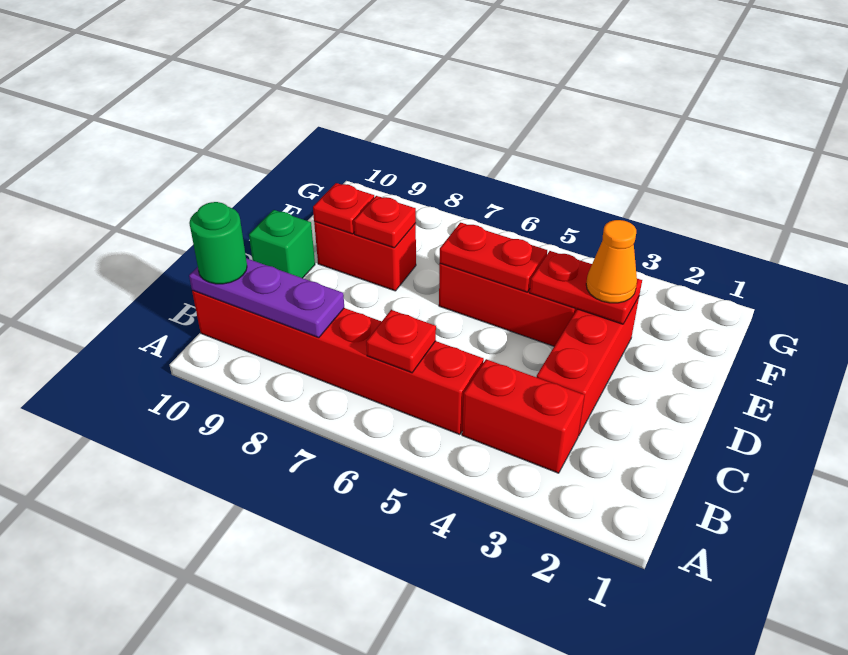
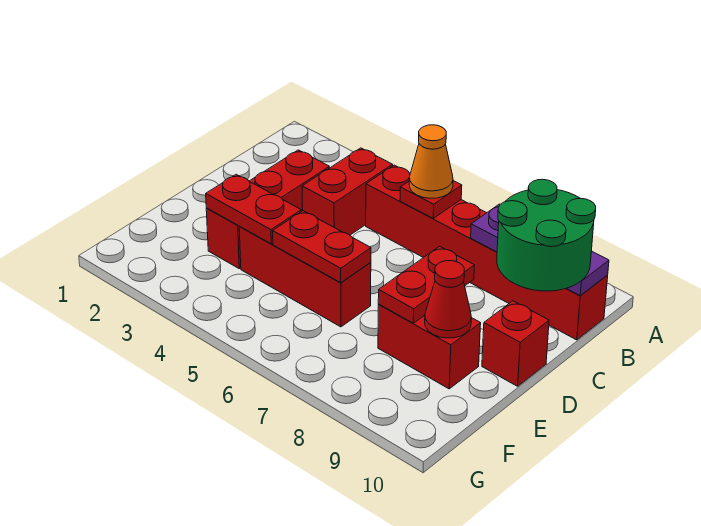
red brick B3:B4 level 1 -> red brick B4:C4 level 1
green round brick B10 level 3 -> green round brick B9:C10 level 3
green brick D10 level 1 -> red brick D10 level 1
orange cone E3 level 3 -> orange cone B6 level 3
red plate E8 level 2 -> red plate D8:E8 level 2
red plate E9 level 2 -> red cone E9 level 2

